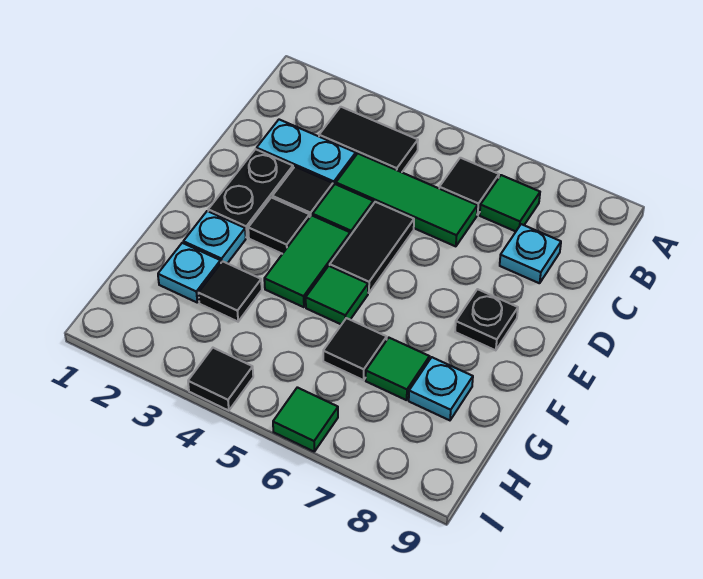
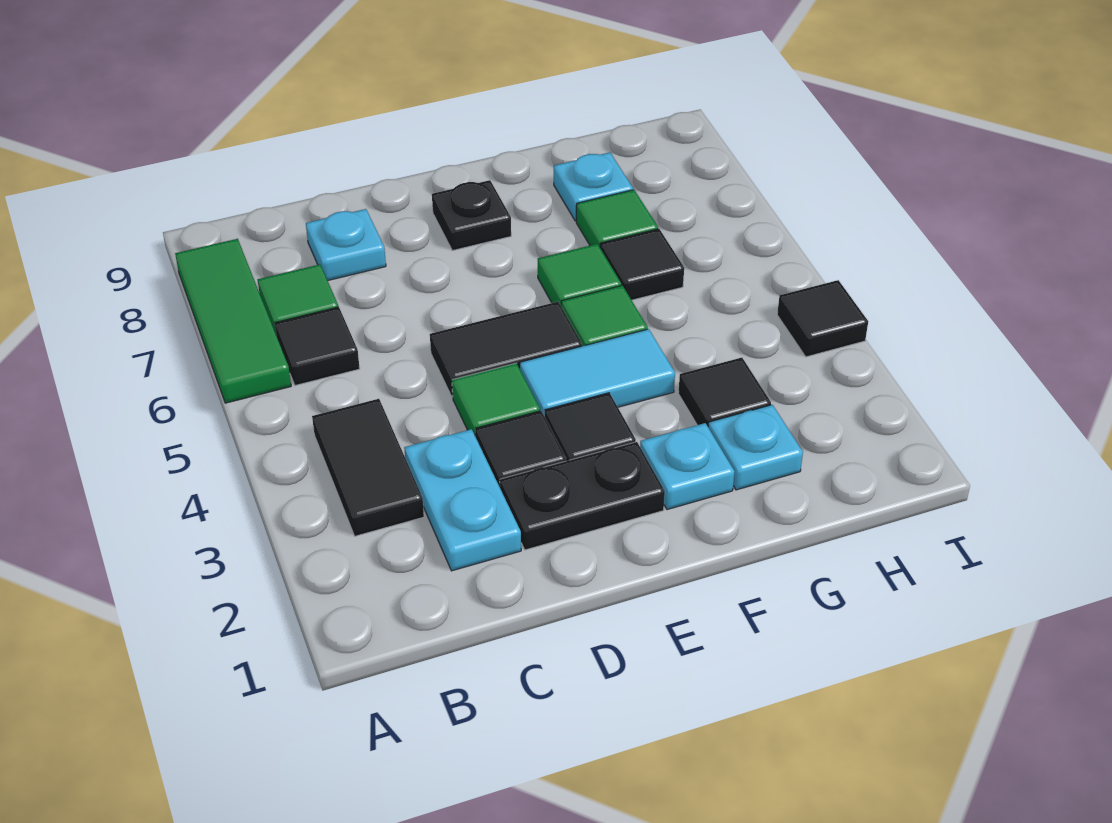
green tile C4:C6 level 1 -> green tile A6:A8 level 1
green tile E4:F4 level 1 -> cyan tile E4:F4 level 1
green tile I6 level 1 -> green tile F6 level 1

